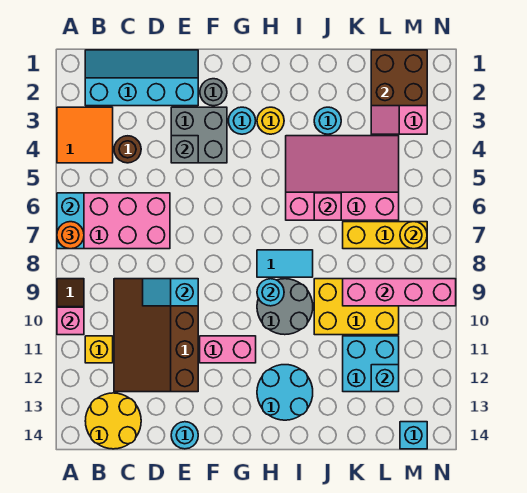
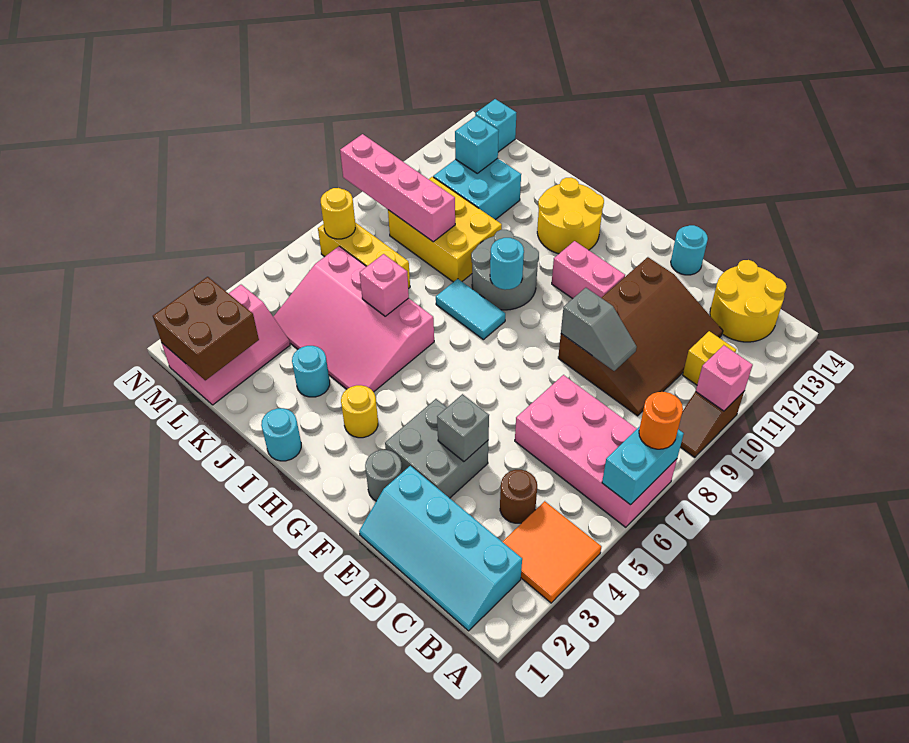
cyan slope D9:E9 level 2 top E -> grey slope D9:E9 level 2 top E
cyan round brick G3 level 1 -> cyan round brick I1 level 1
cyan round brick H12:I13 level 1 -> yellow round brick H12:I13 level 1

